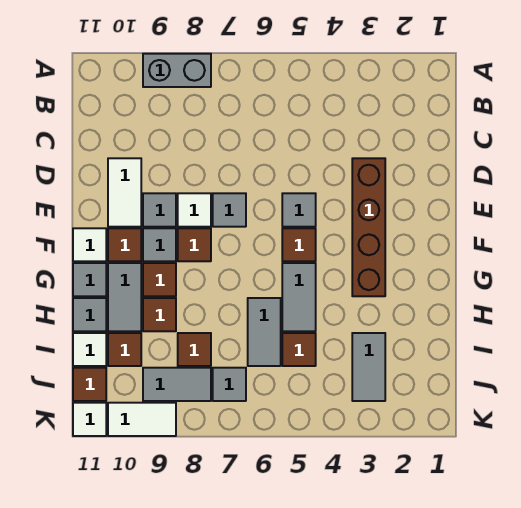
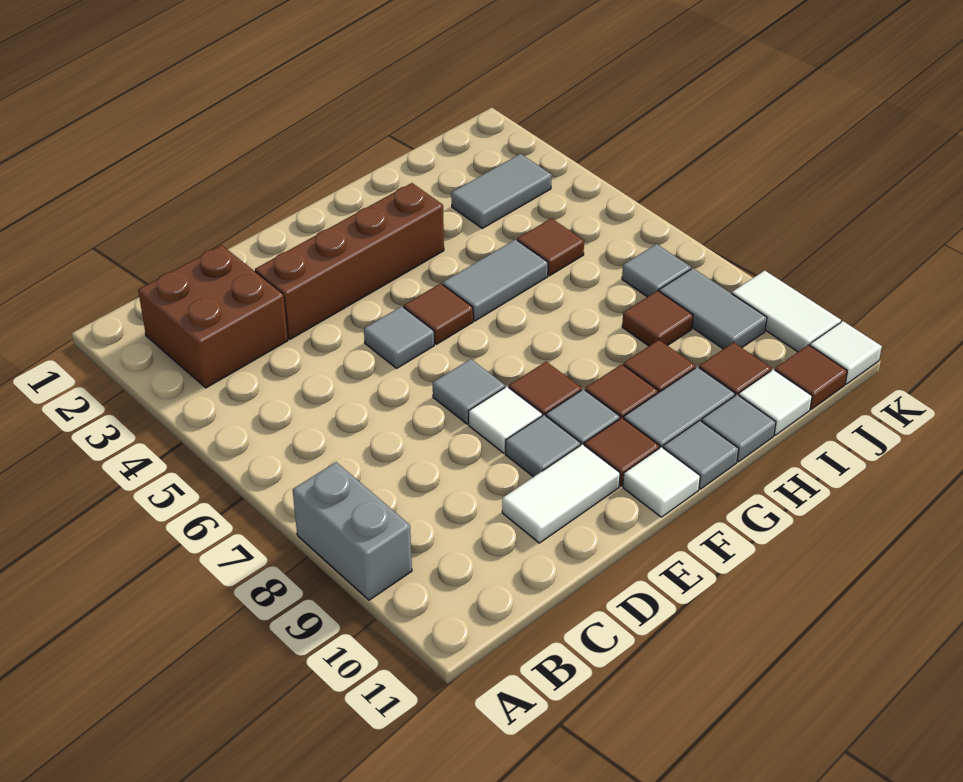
none -> brown brick B2:C3 level 1
grey tile H6:I6 level 1 -> none

